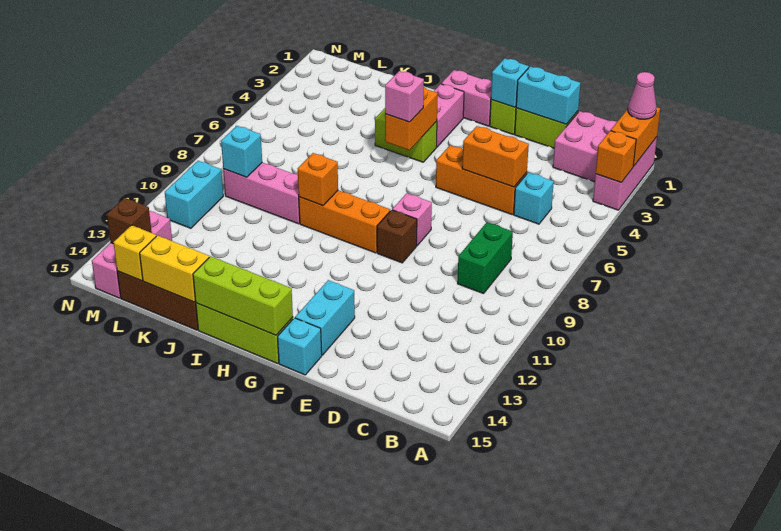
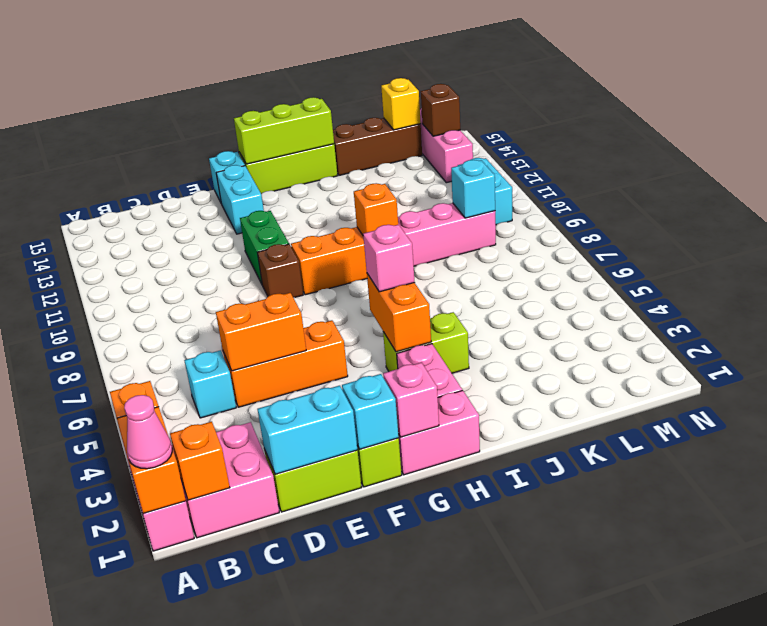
none -> orange brick B1 level 2
green brick C8:C9 level 1 -> green brick F10:F11 level 1
pink brick F8 level 1 -> pink brick G1 level 2
yellow brick J15:K15 level 2 -> none

